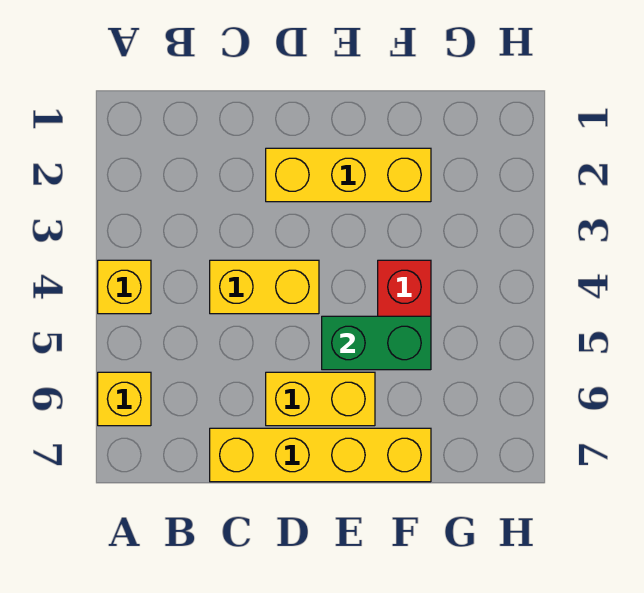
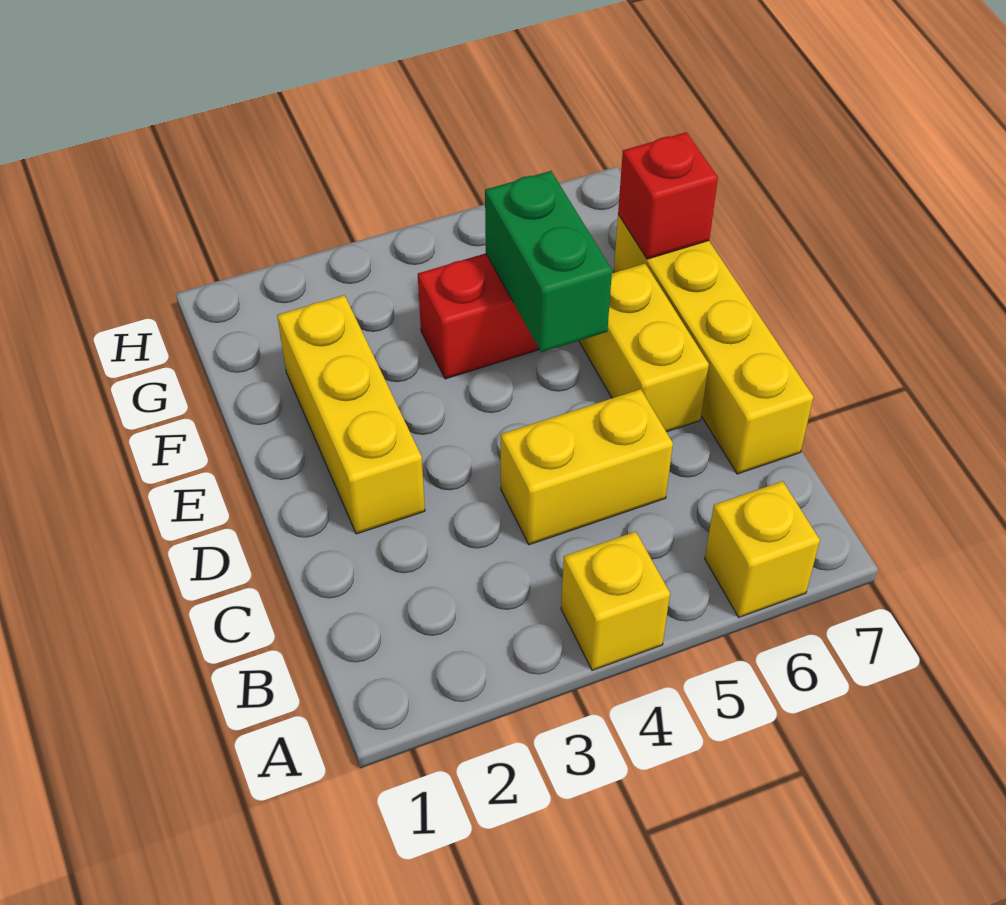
yellow brick C4:D4 level 1 -> yellow brick C4:C5 level 1
none -> red brick F7 level 2

